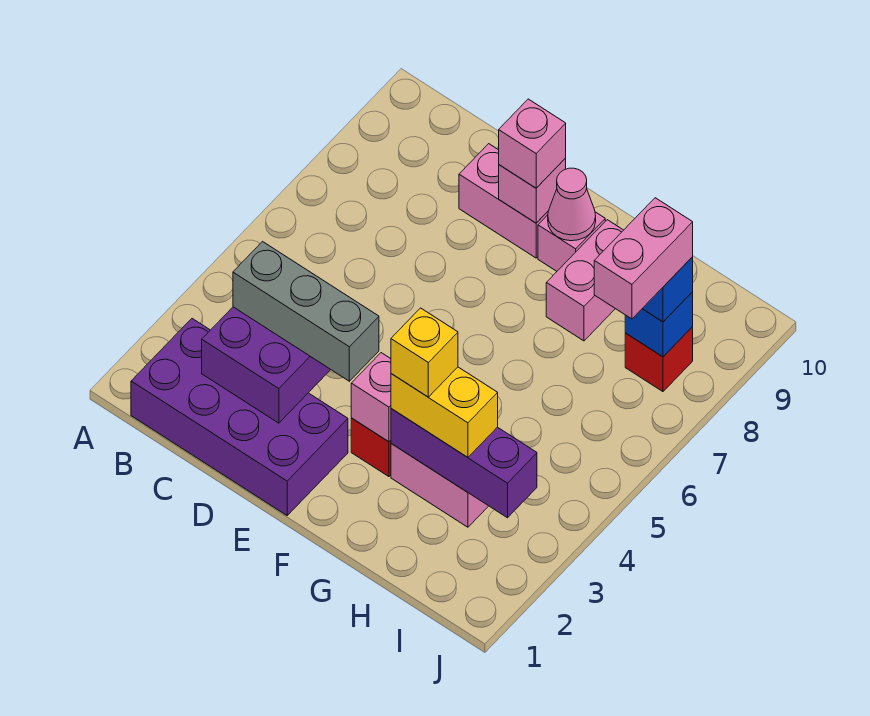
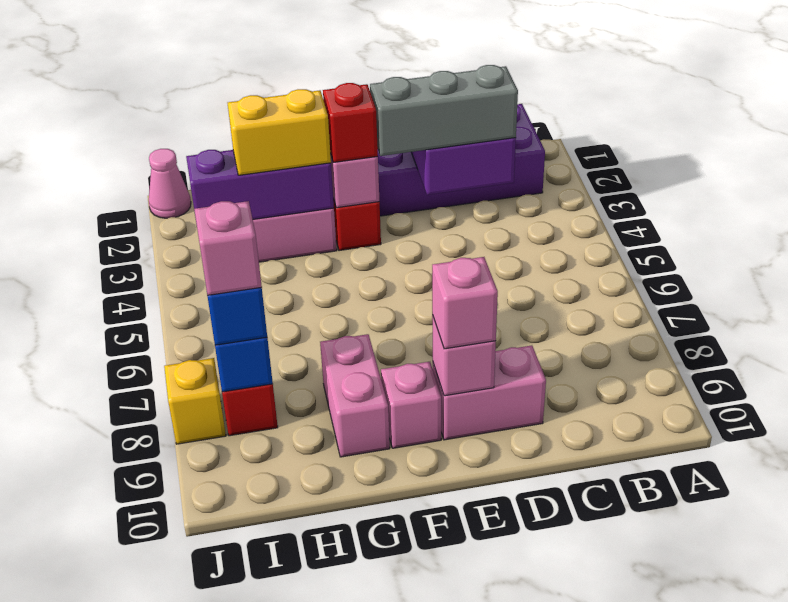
none -> red brick F3 level 3
pink cone F9 level 2 -> pink cone J1 level 1
yellow brick G3 level 4 -> yellow brick J8 level 1
pink brick I7:I8 level 4 -> pink brick I8 level 4

